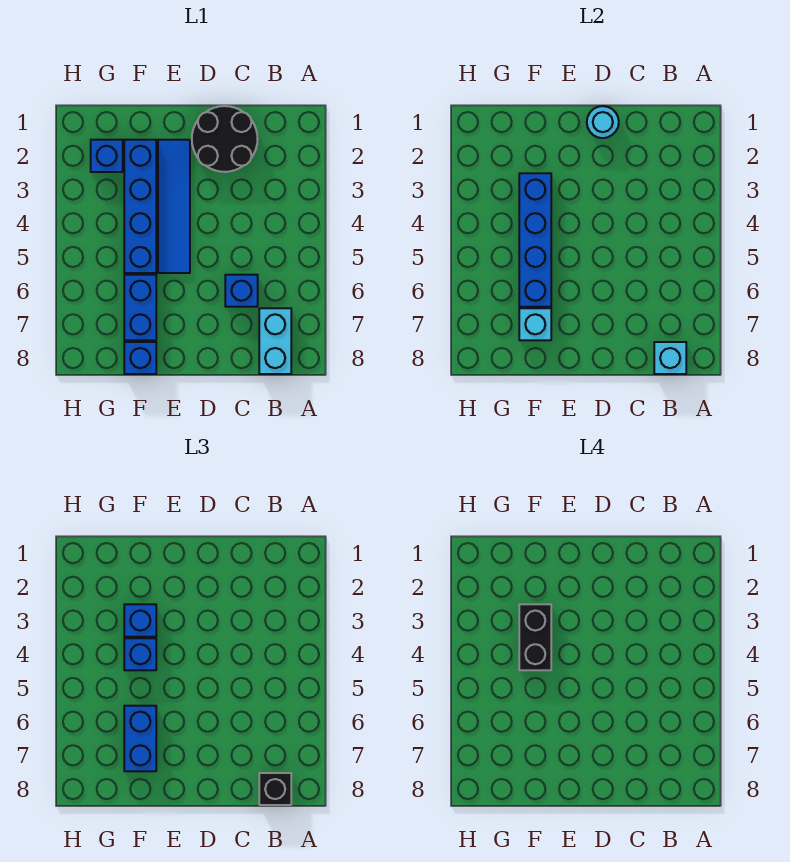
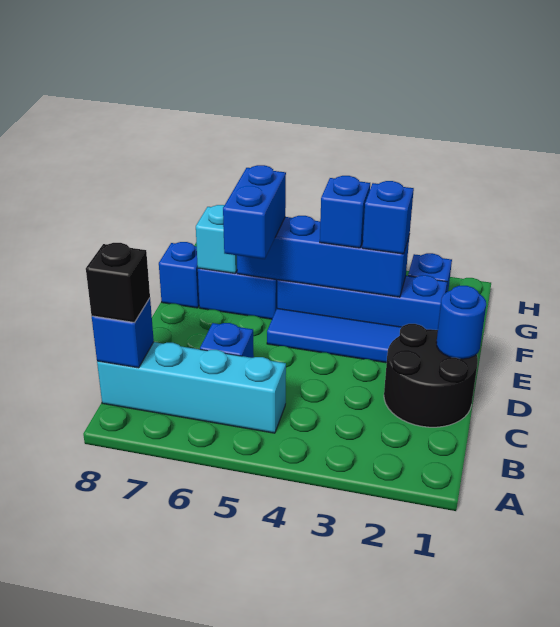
cyan brick B7:B8 level 1 -> cyan brick B5:B8 level 1
cyan brick B8 level 2 -> blue brick B8 level 2
cyan round brick D1 level 2 -> blue round brick D1 level 2
black brick F3:F4 level 4 -> none
blue brick F6:F7 level 3 -> blue brick E6:F6 level 3

